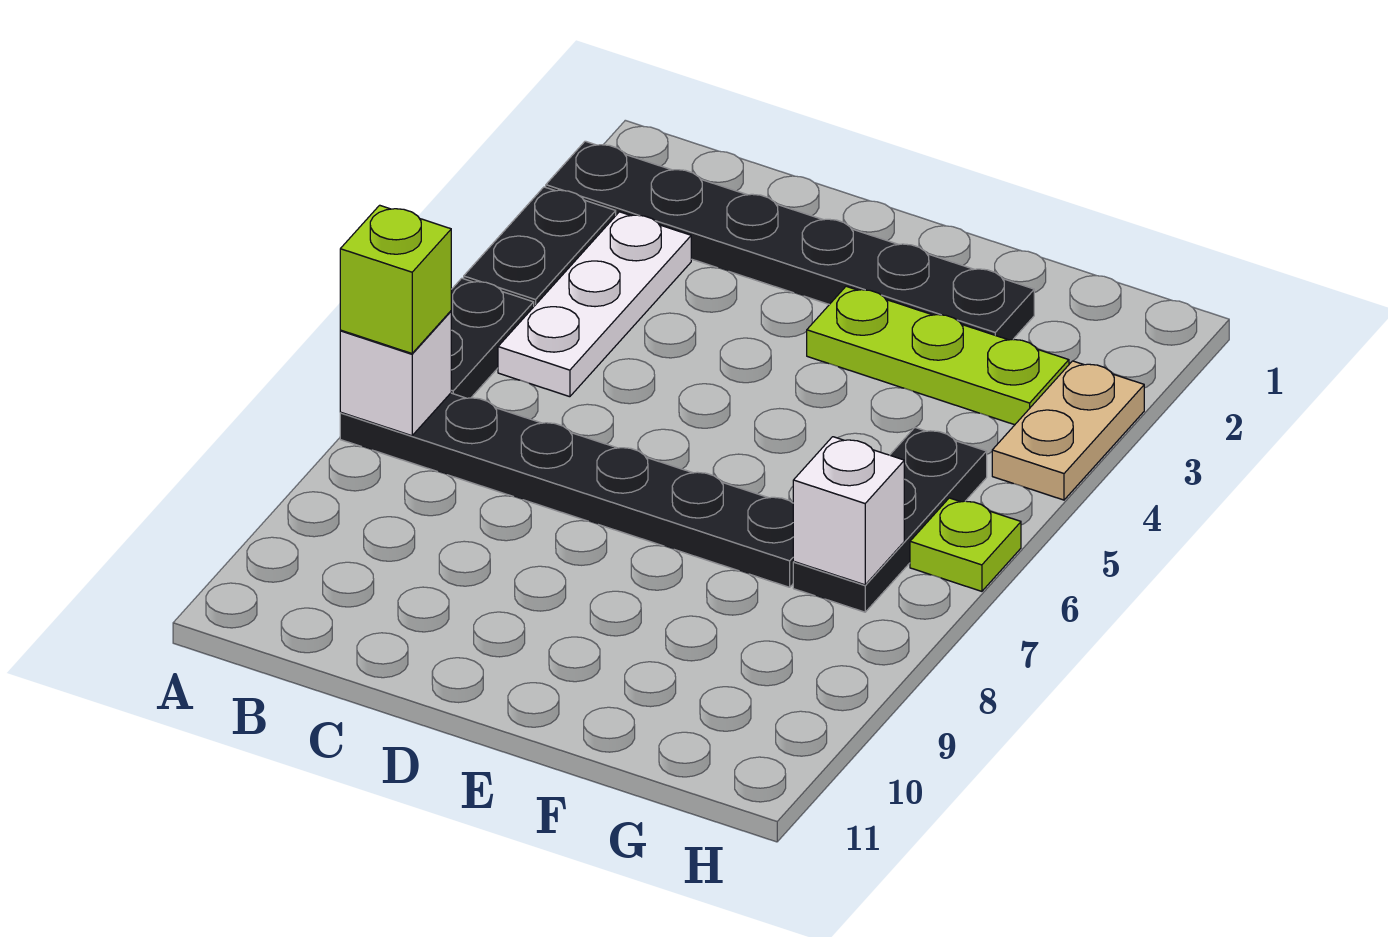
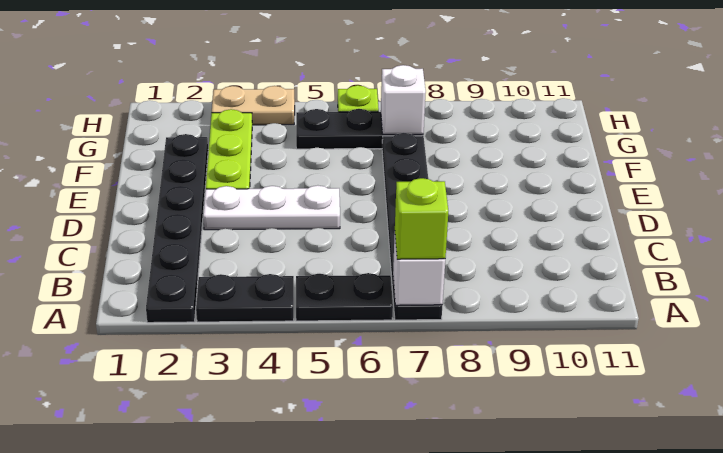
white plate B3:B5 level 1 -> white plate D3:D5 level 1

